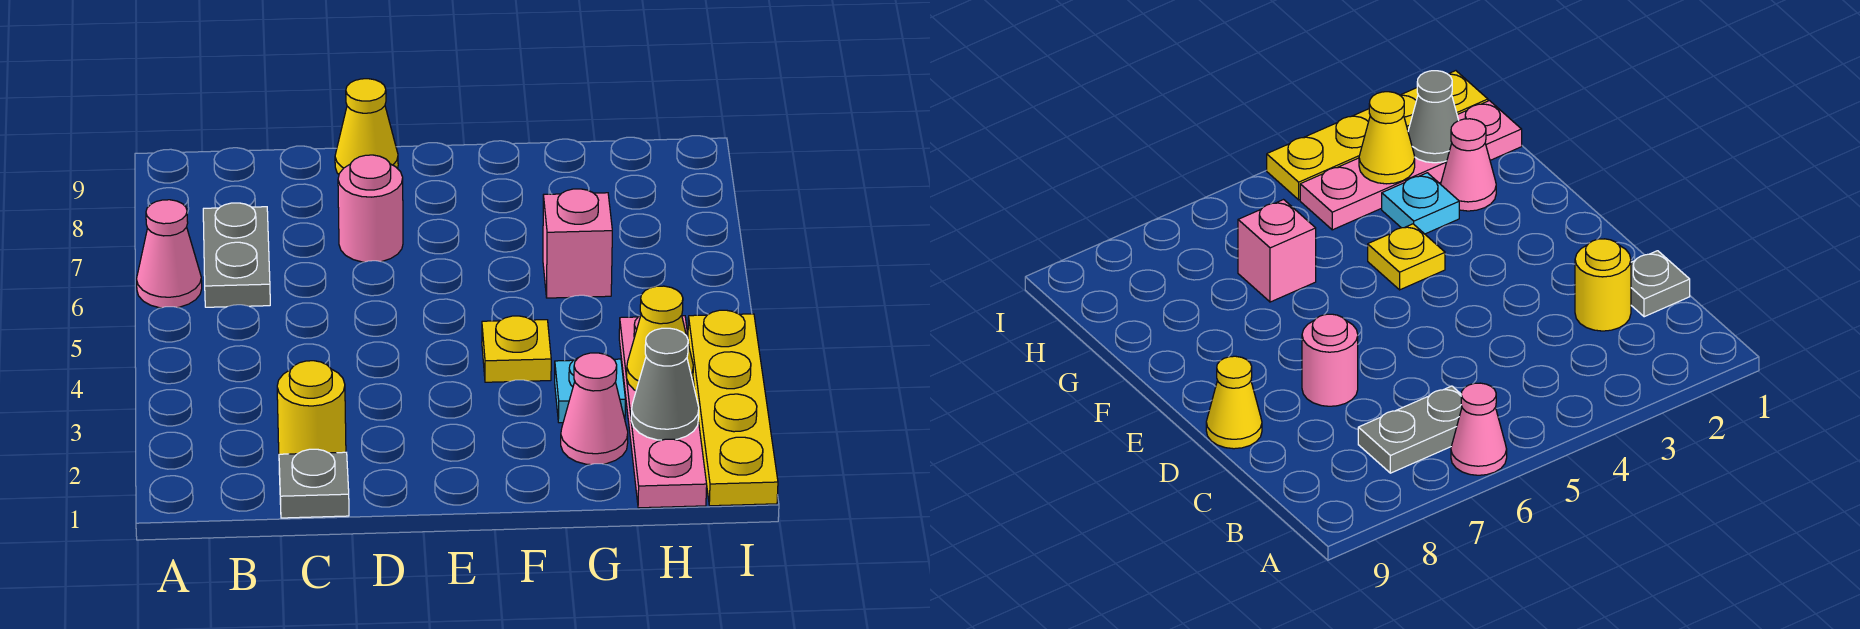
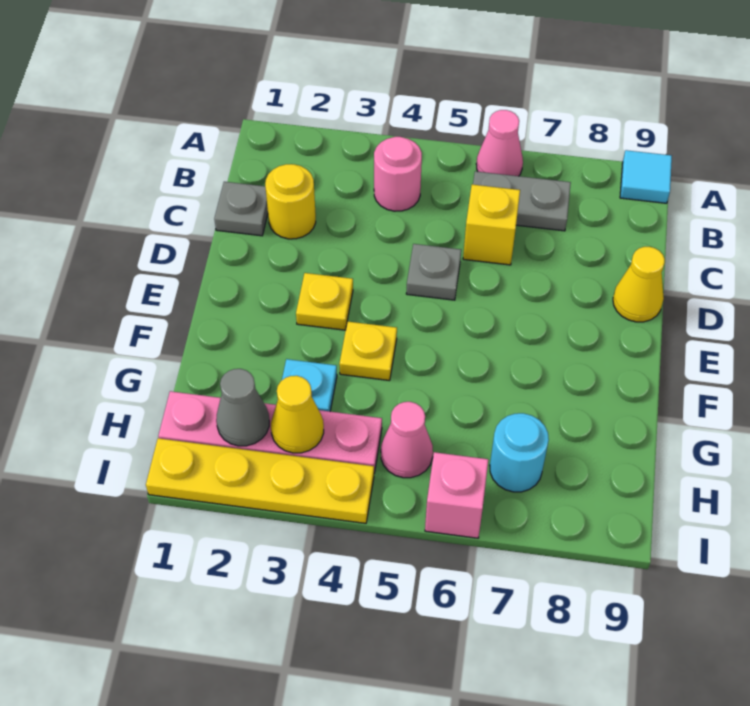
none -> cyan tile A9 level 1
none -> yellow brick C6 level 1
none -> grey plate D5 level 1
pink round brick D7 level 1 -> pink round brick B4 level 1
none -> yellow plate E3 level 1
pink cone G2 level 1 -> pink cone H5 level 1
pink brick G6 level 1 -> pink brick I6 level 1
none -> cyan round brick H7 level 1

